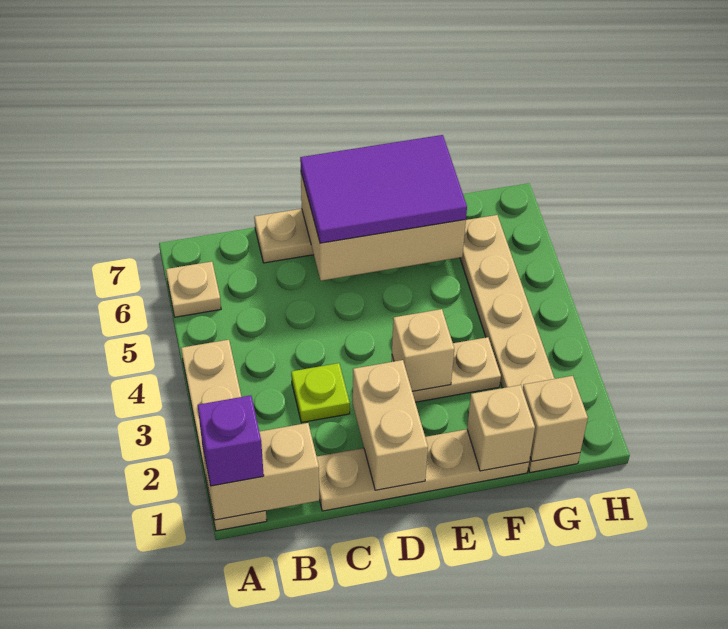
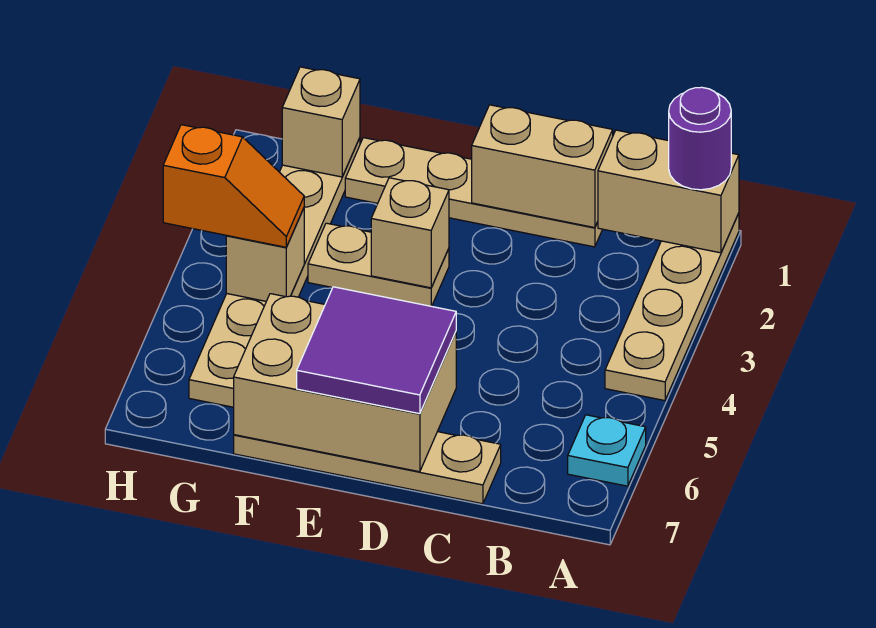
purple brick A1 level 3 -> purple round brick A1 level 3
tan plate A6 level 1 -> cyan plate A6 level 1
lime plate C3 level 1 -> none
tan brick D1:D2 level 2 -> tan brick C1:D1 level 2
purple tile D6:F7 level 3 -> purple tile D6:E7 level 3
tan brick F1 level 2 -> tan brick G4 level 2
none -> orange slope G4:H4 level 3 top H

